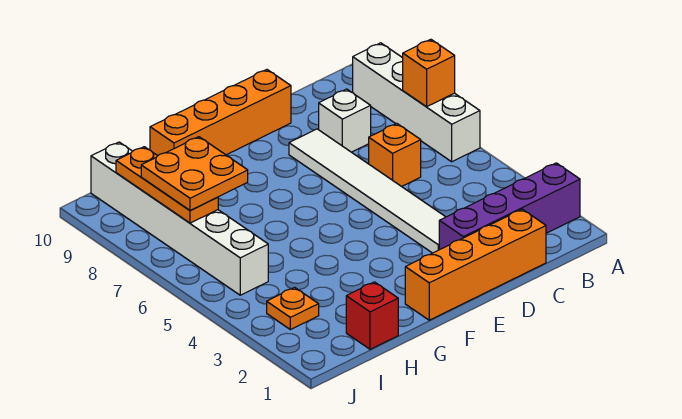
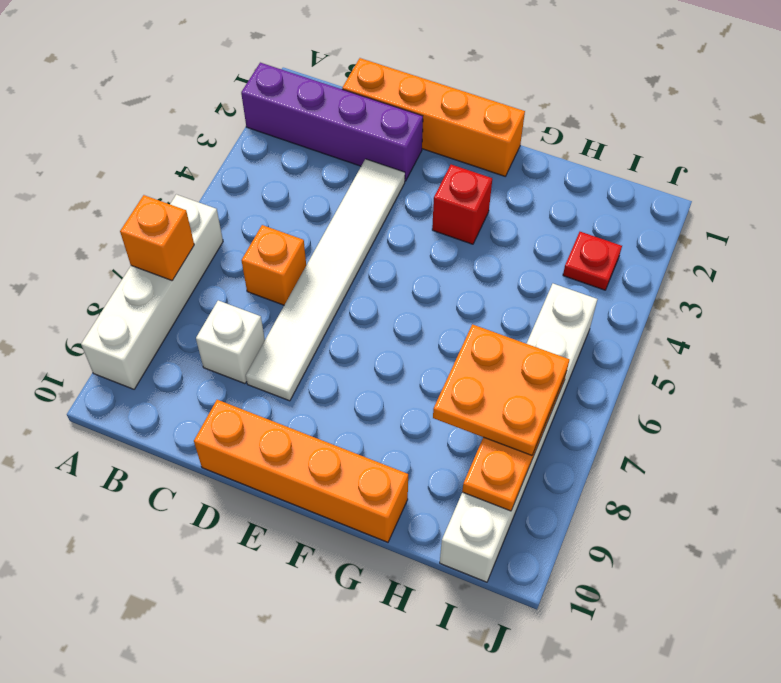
red brick H1 level 1 -> red brick F3 level 1
orange plate I3 level 1 -> red plate I3 level 1

